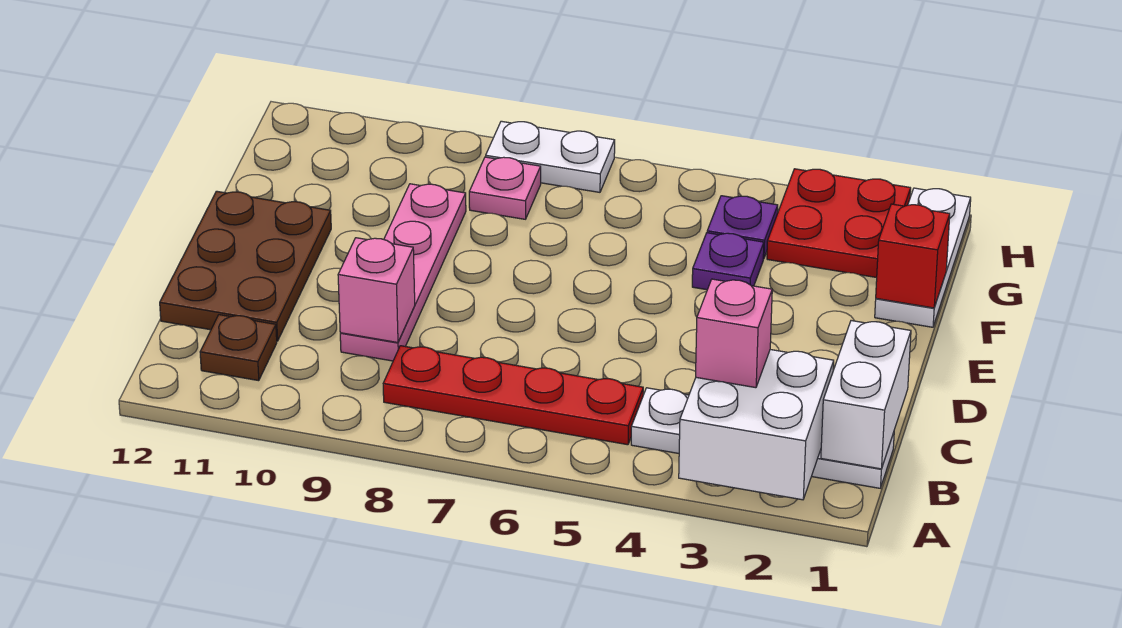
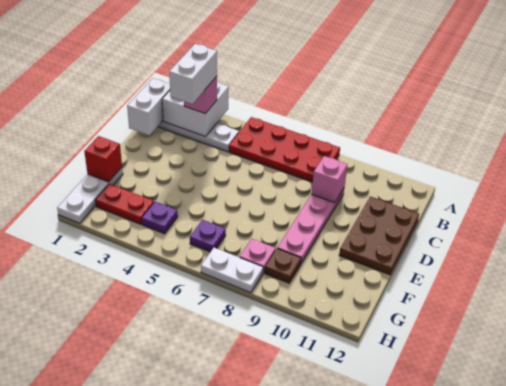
none -> white brick B3:C3 level 4
red plate B5:B8 level 1 -> red plate A5:B8 level 1
brown plate B11 level 1 -> brown plate G9 level 1
purple plate F4 level 1 -> purple plate G6 level 1
red plate G2:H3 level 1 -> red plate G2:G3 level 1

